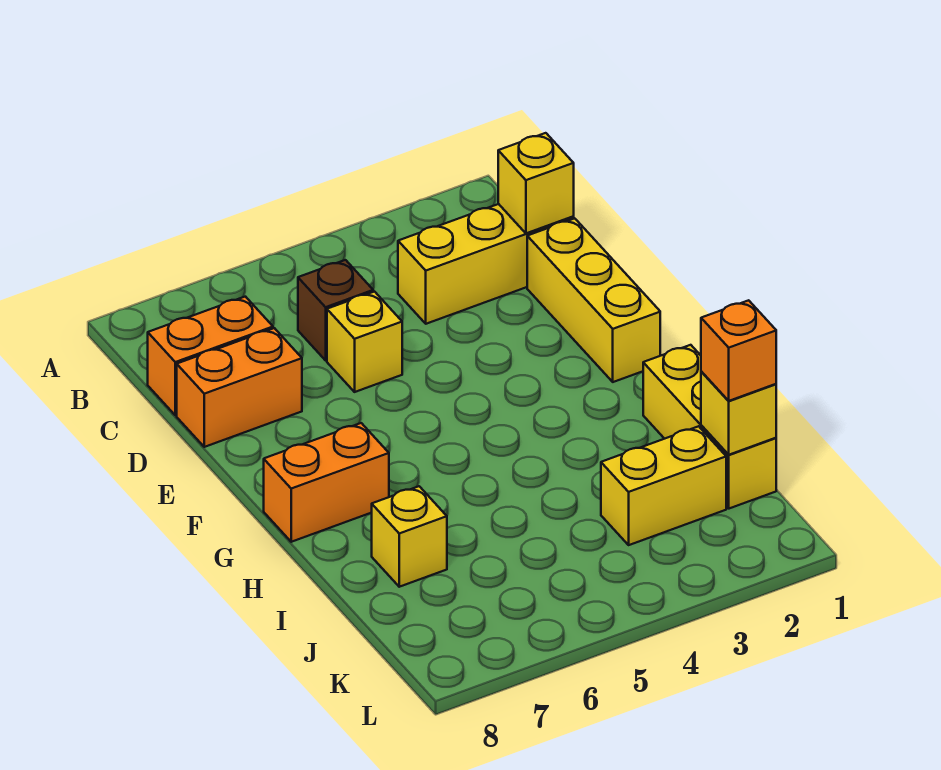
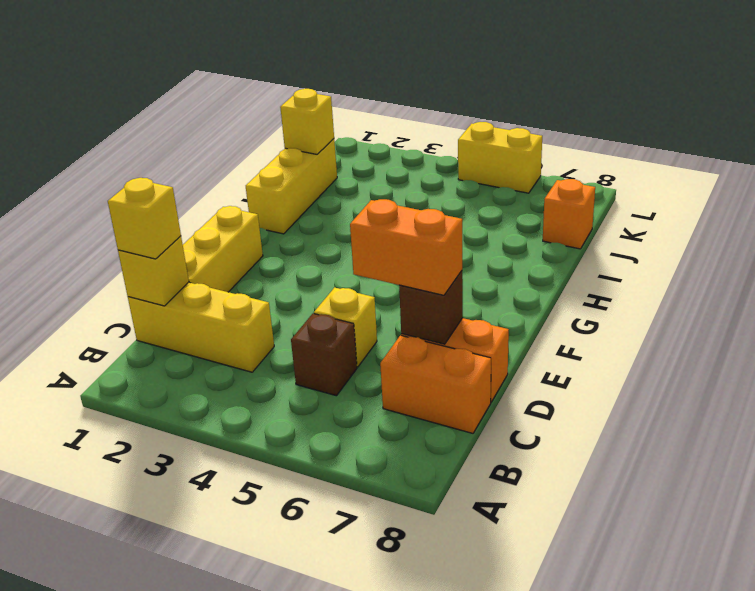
none -> brown brick D7 level 2
orange brick G7:G8 level 1 -> orange brick D6:D7 level 3
yellow brick I7 level 1 -> yellow brick C1 level 3
orange brick J1 level 3 -> orange brick J8 level 1
yellow brick J2:J3 level 1 -> yellow brick L5:L6 level 1

